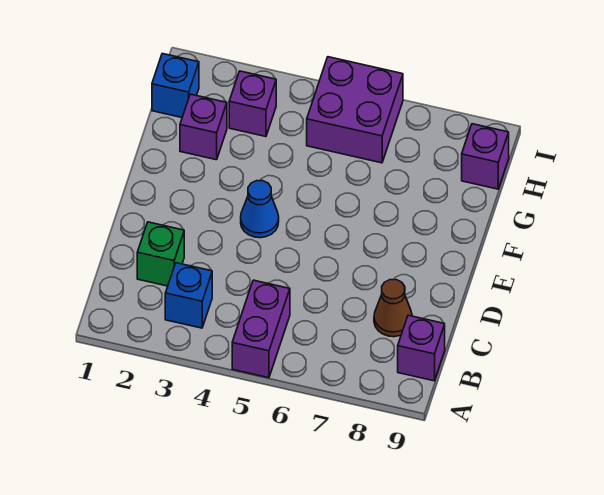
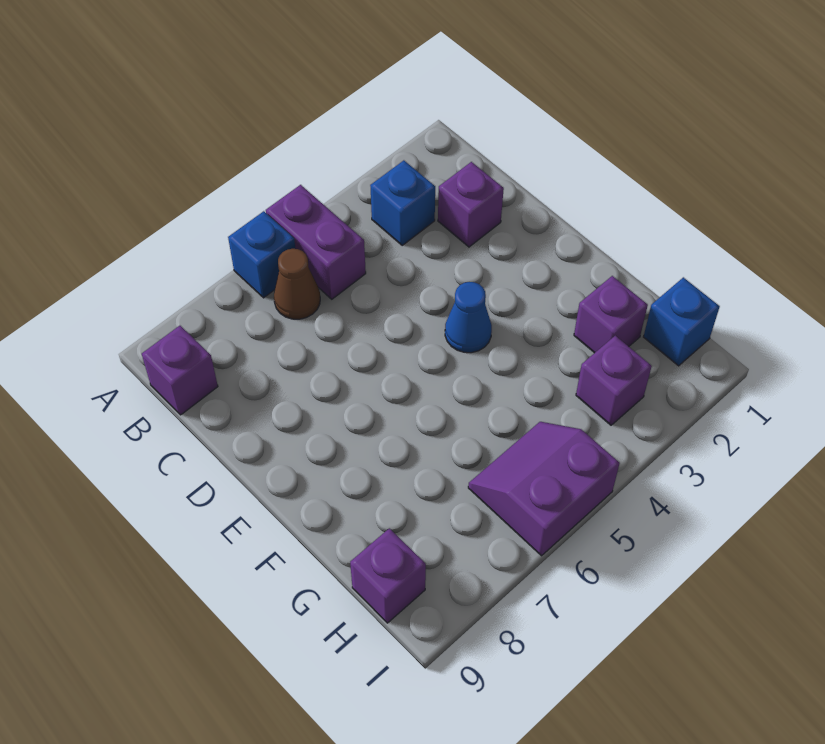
none -> blue brick A6 level 1
green brick C2 level 1 -> purple brick C2 level 1
brown cone C8 level 1 -> brown cone B6 level 1
purple brick H5:I6 level 1 -> purple slope H5:I6 level 1 top I

